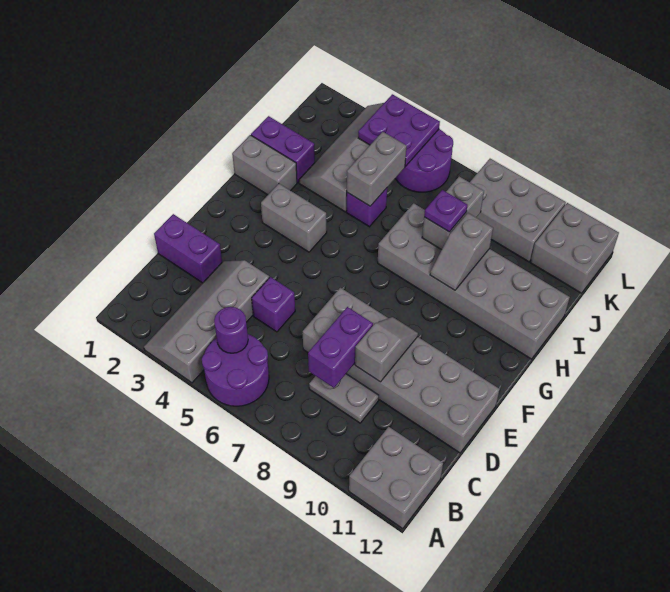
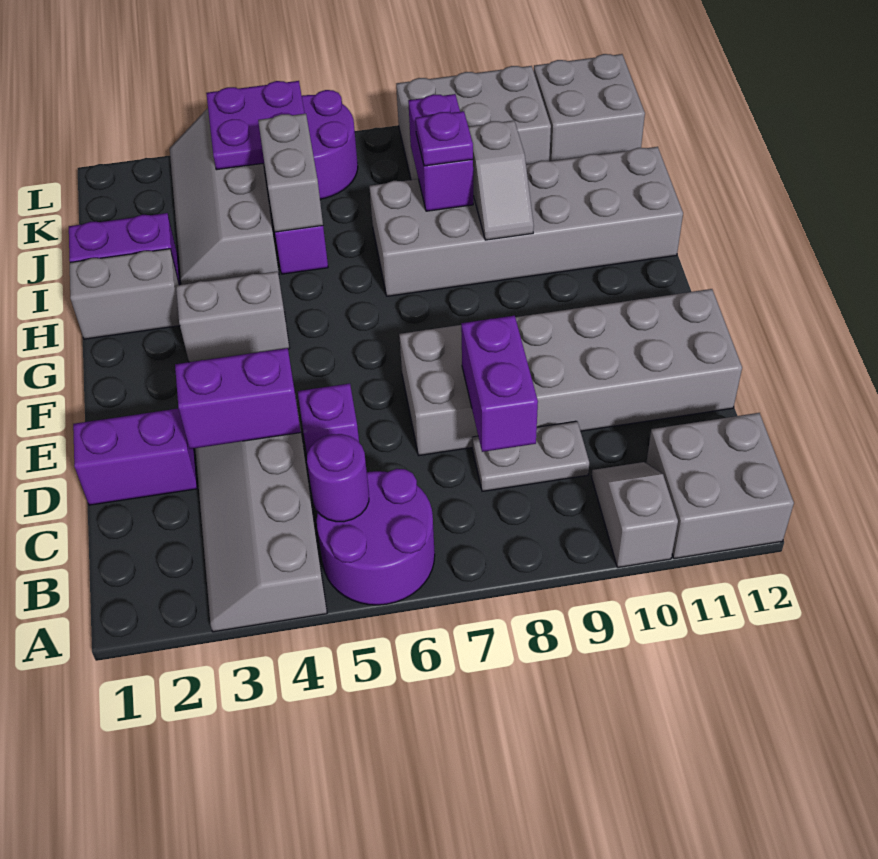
none -> purple brick D3:D4 level 2
grey slope D9:E9 level 2 top D -> grey slope A10:B10 level 1 top A
grey brick I8:J8 level 2 -> purple brick I8:J8 level 2

